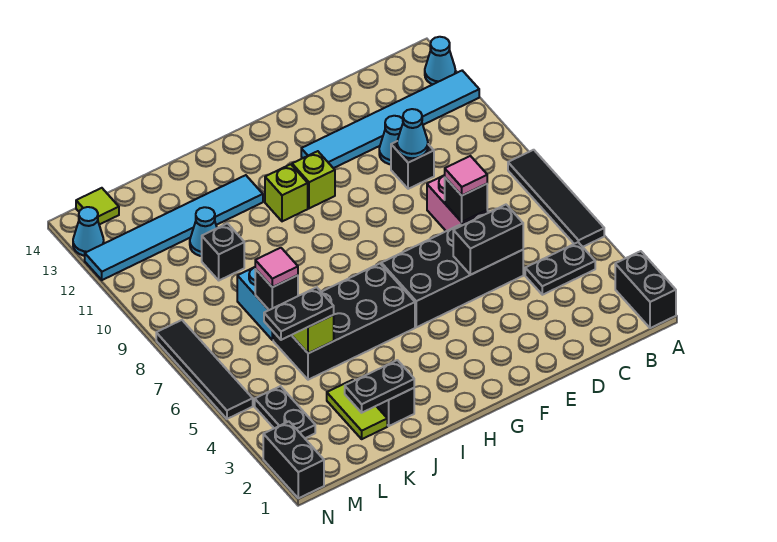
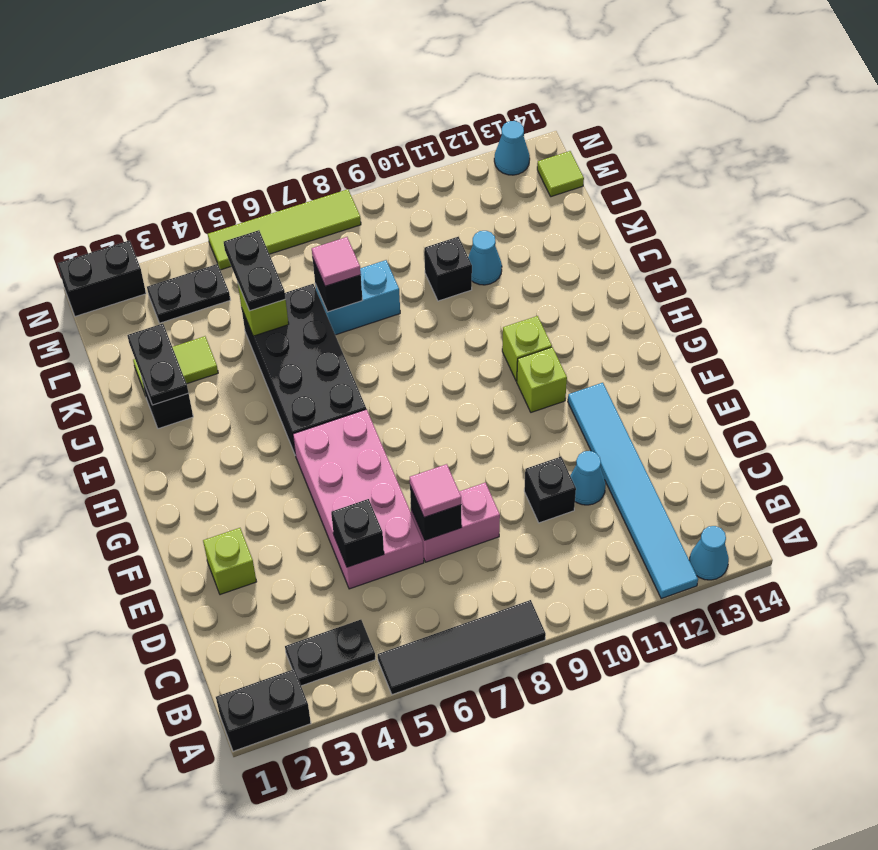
black plate B4:C4 level 1 -> black plate B3:B4 level 1
black brick D5:G6 level 1 -> pink brick D5:G6 level 1
black brick D5:E5 level 2 -> black brick D5 level 2
cyan cone D10 level 2 -> none
none -> lime brick E2 level 1
cyan tile I12:N12 level 1 -> none
black tile N5:N8 level 1 -> lime tile N5:N8 level 1

